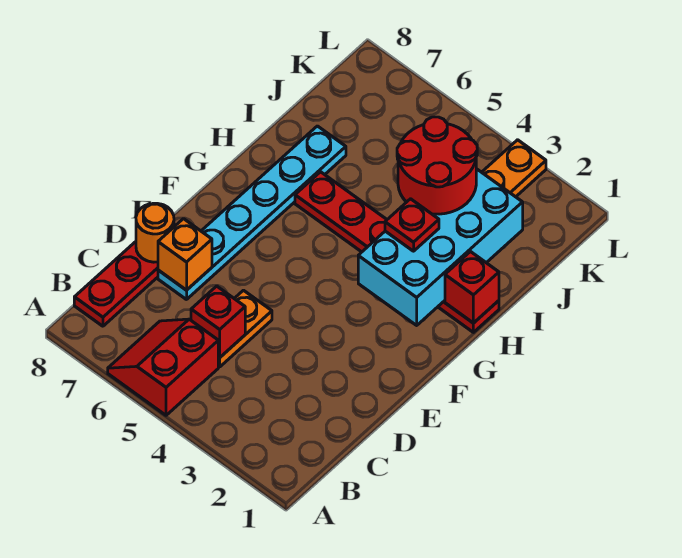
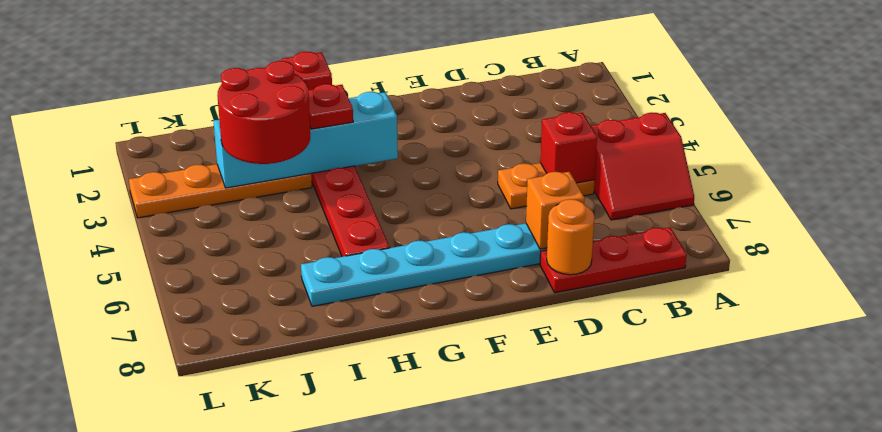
cyan brick G2:J3 level 2 -> cyan brick G3:J3 level 2

